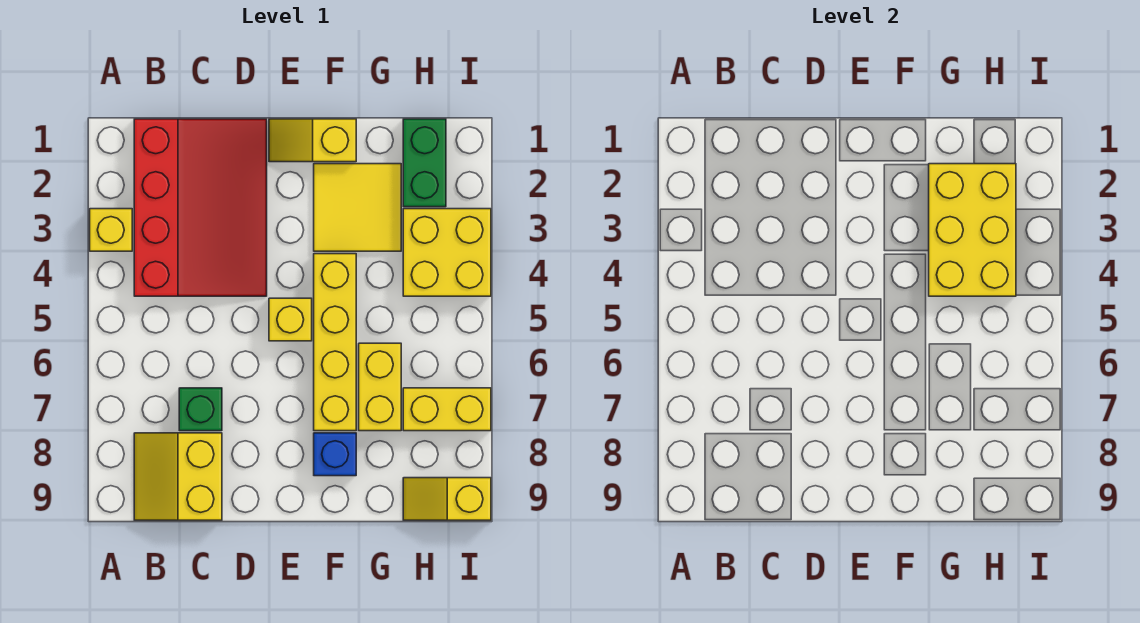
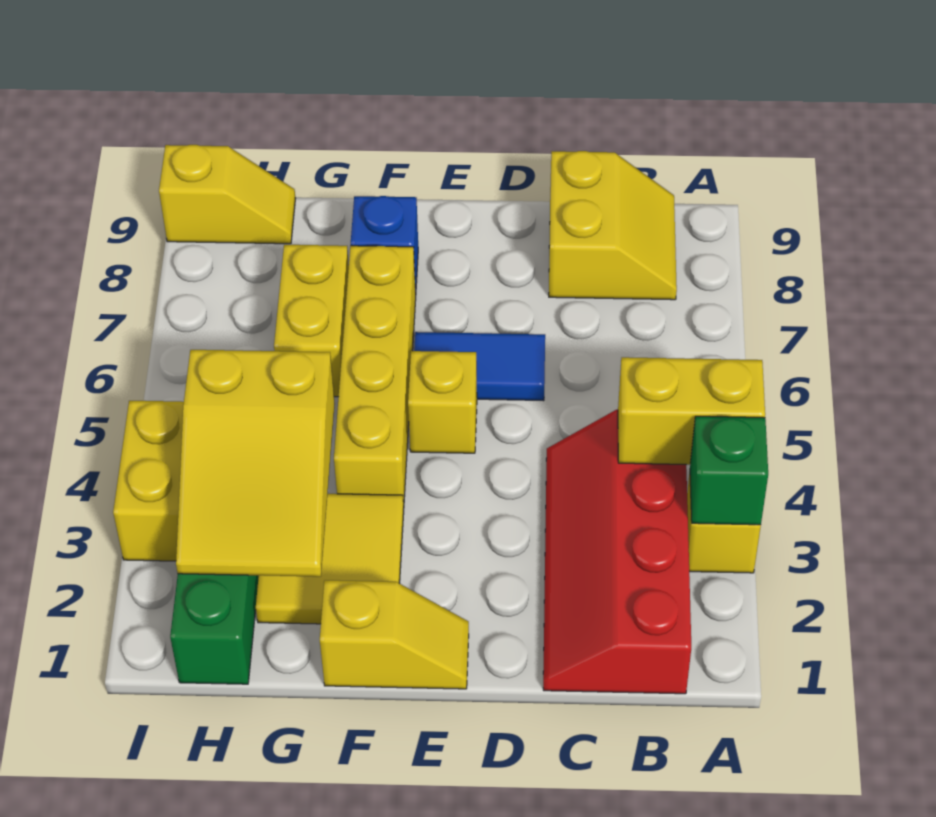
red slope B1:D4 level 1 top B -> red slope B1:C4 level 1 top B
green brick C7 level 1 -> green brick A3 level 2
none -> blue tile D6:E6 level 1
yellow brick G2:H4 level 2 -> yellow slope G2:H4 level 2 top 4
yellow brick H7:I7 level 1 -> yellow brick A4:B4 level 2

